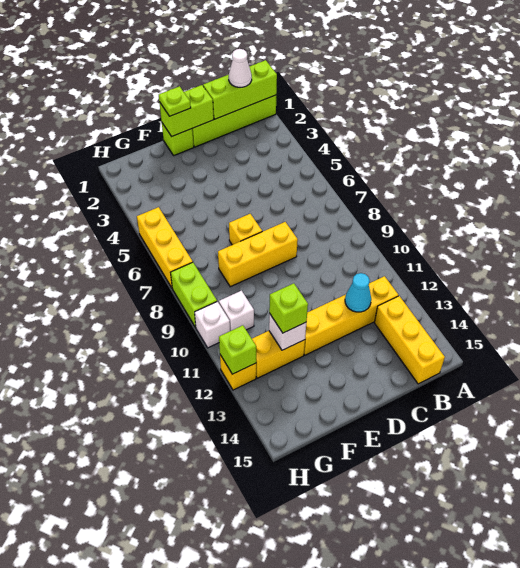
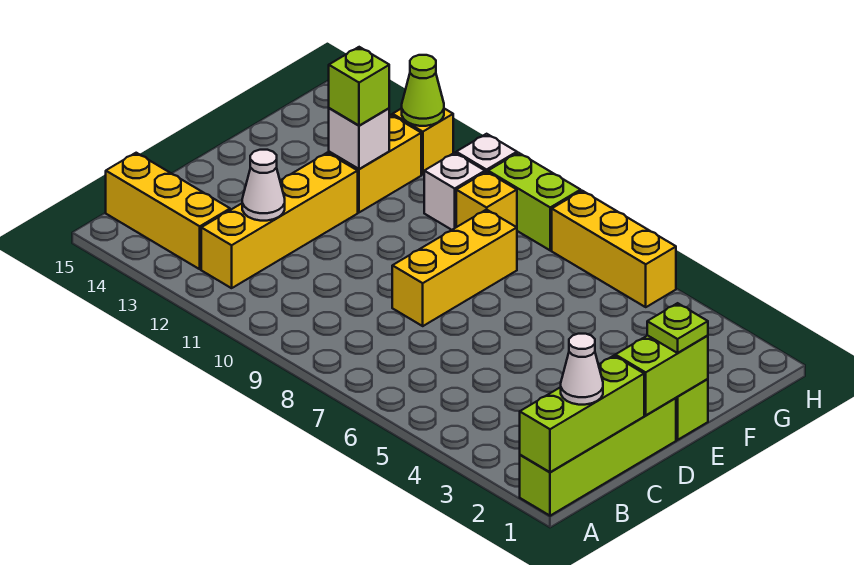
cyan cone C12 level 2 -> white cone C12 level 2
yellow brick E7 level 1 -> yellow brick G9 level 1
lime brick H12 level 2 -> lime cone H12 level 2

